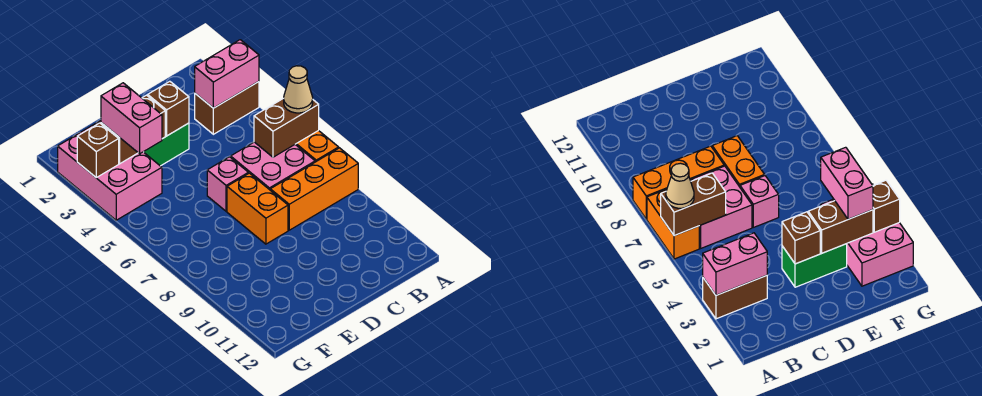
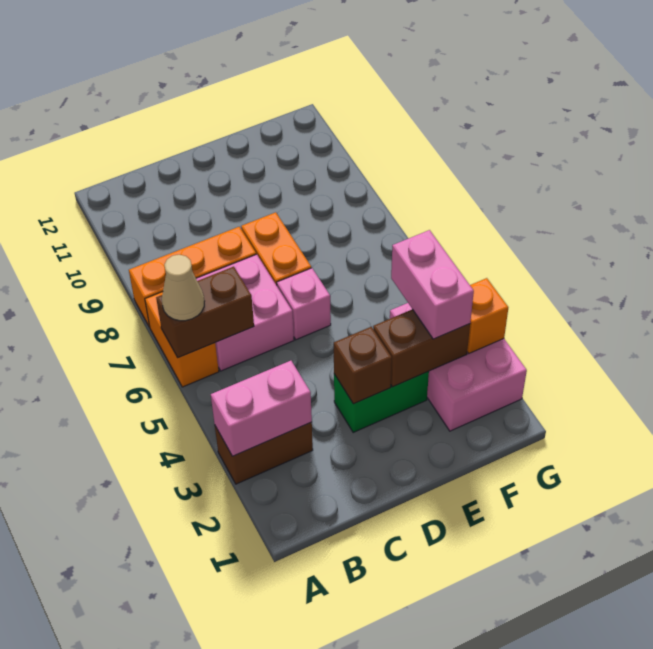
brown brick G3 level 2 -> orange brick G3 level 2

